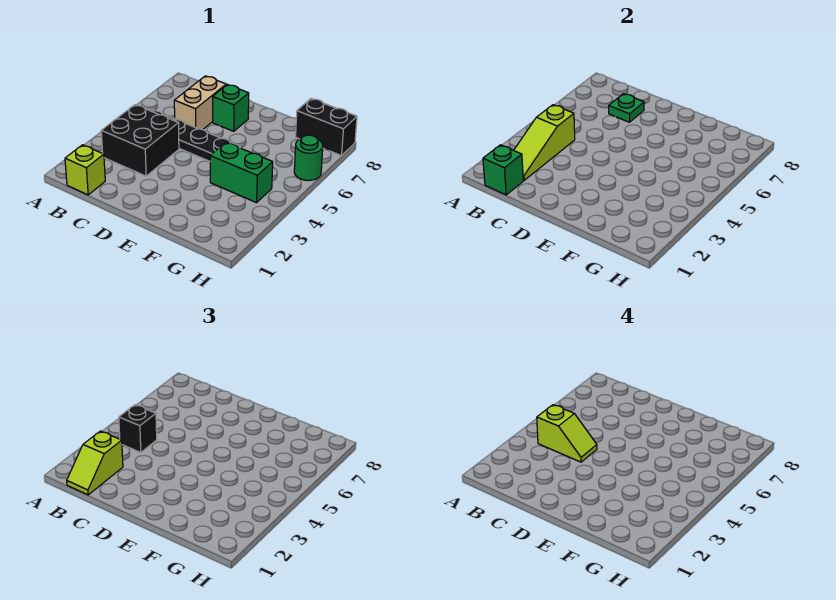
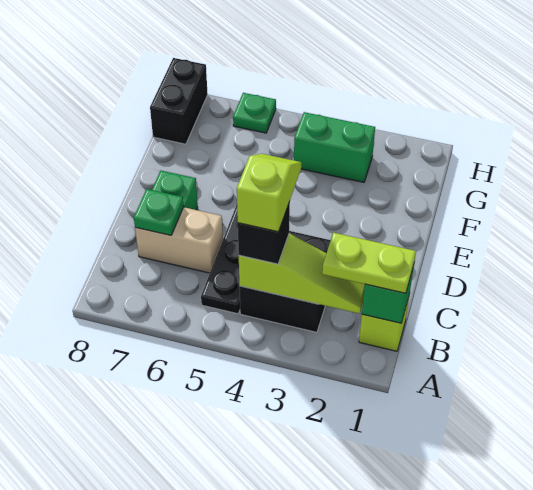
lime slope B1:B2 level 3 top 2 -> lime plate B1:B2 level 3
green brick F4:G4 level 1 -> green brick G3:G4 level 1
green round brick H6 level 1 -> green plate H6 level 1

